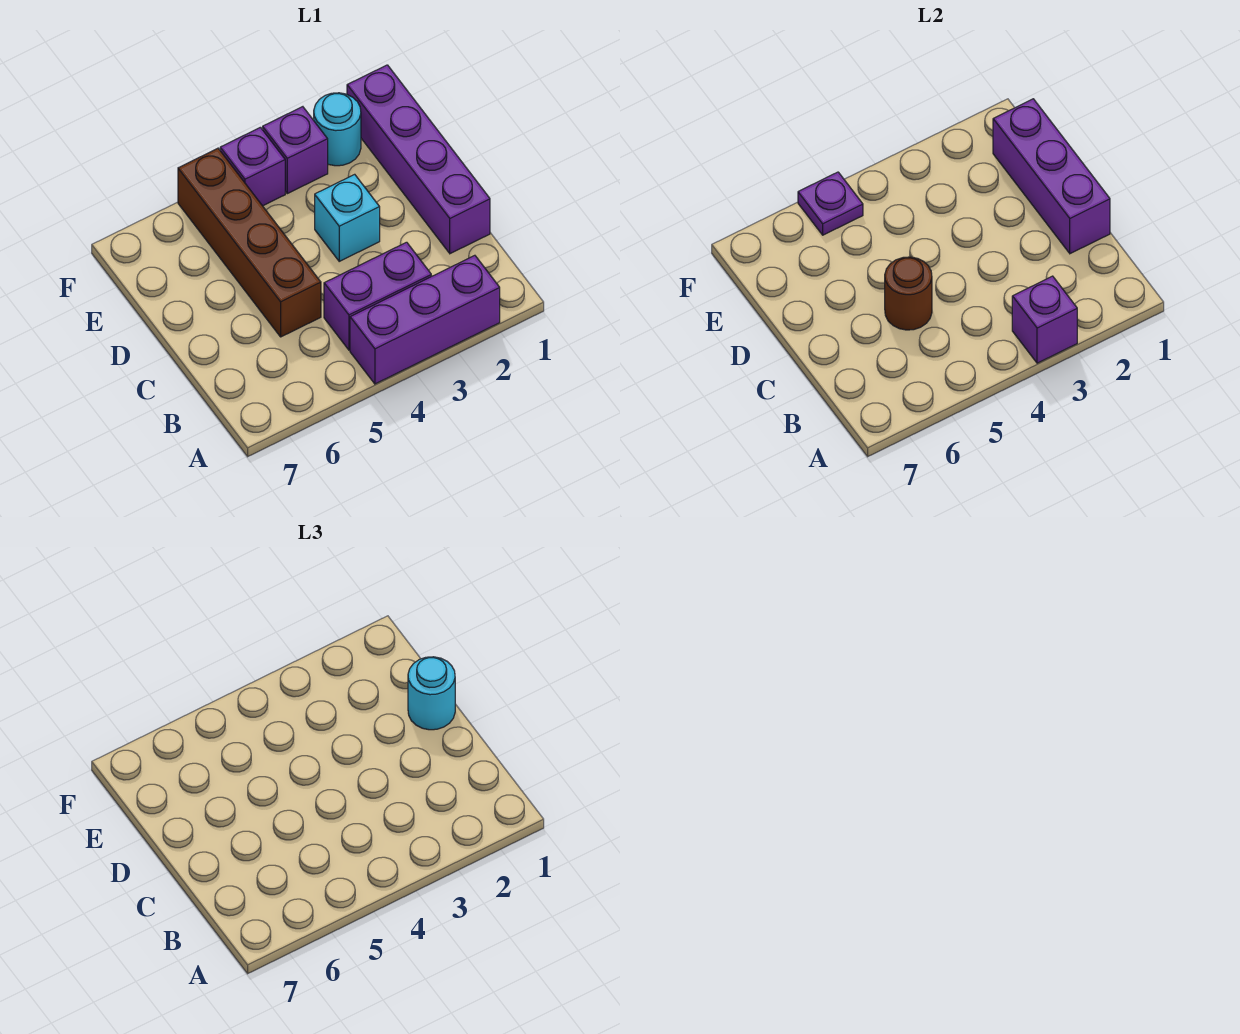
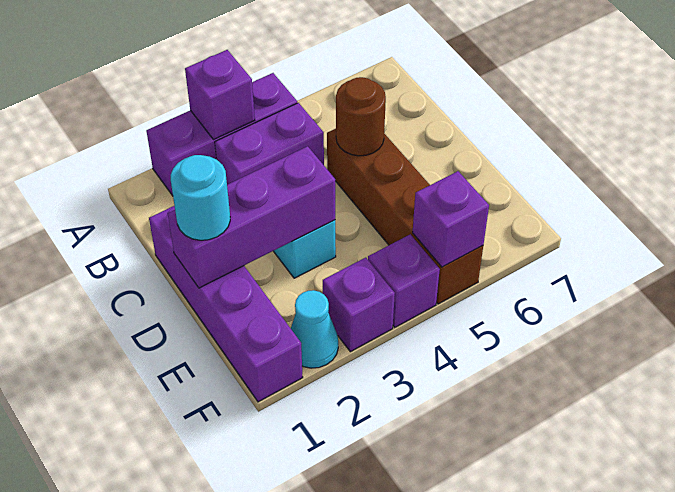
purple brick C1:E1 level 2 -> purple brick D1:D3 level 2
cyan round brick F2 level 1 -> cyan cone F2 level 1
purple plate F5 level 2 -> purple brick F5 level 2

